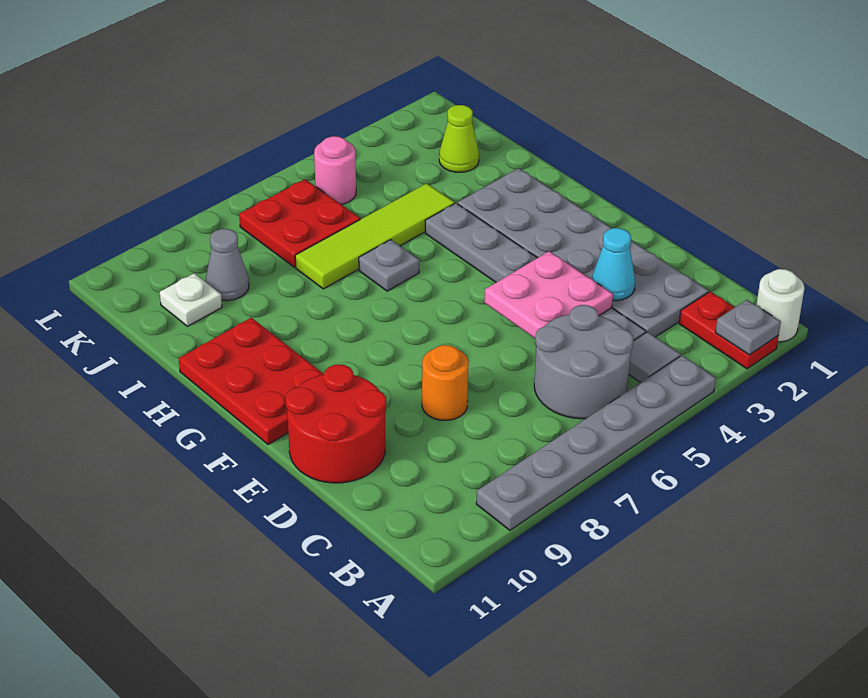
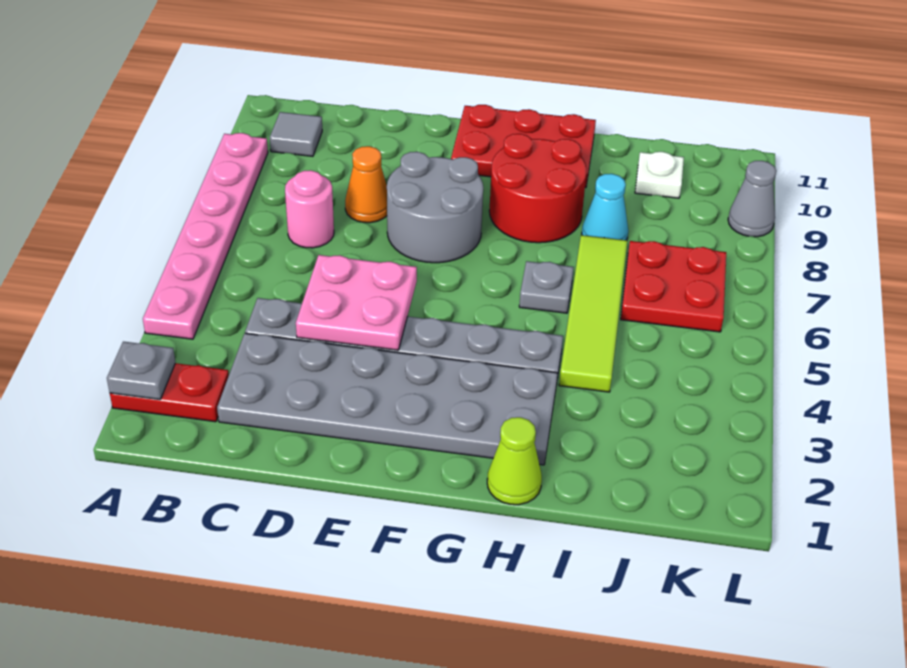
white round brick A1 level 1 -> none
grey plate A4:A9 level 1 -> pink plate A4:A9 level 1
grey tile B4 level 1 -> grey tile B10 level 1
grey round brick B5:C6 level 1 -> grey round brick E7:F8 level 1
cyan cone D3 level 2 -> cyan cone I8 level 1
orange round brick D8 level 1 -> orange cone D8 level 1
red round brick D10:E11 level 1 -> red round brick G8:H9 level 1
lime cone J2 level 1 -> lime cone H1 level 1
grey cone J9 level 1 -> grey cone L9 level 1
pink round brick K5 level 1 -> pink round brick C7 level 1

